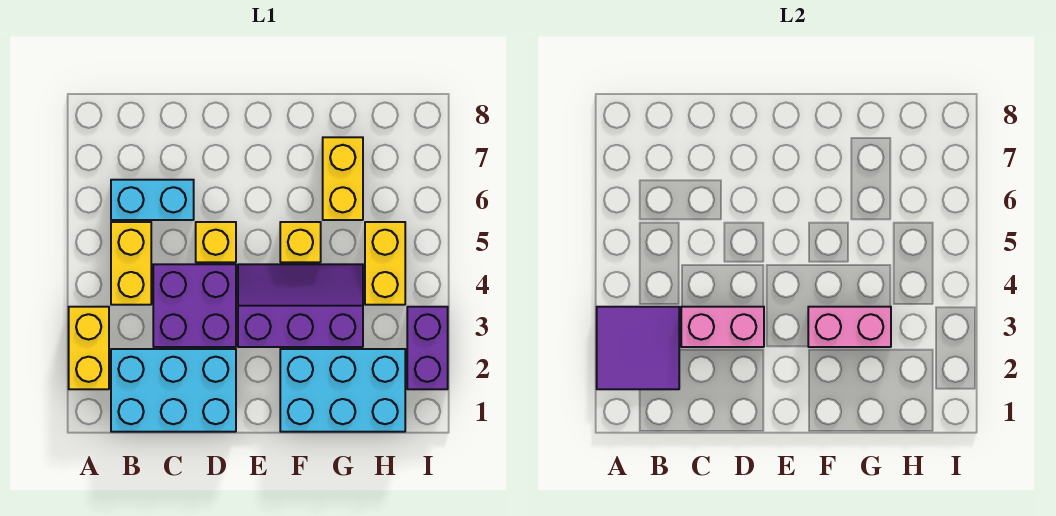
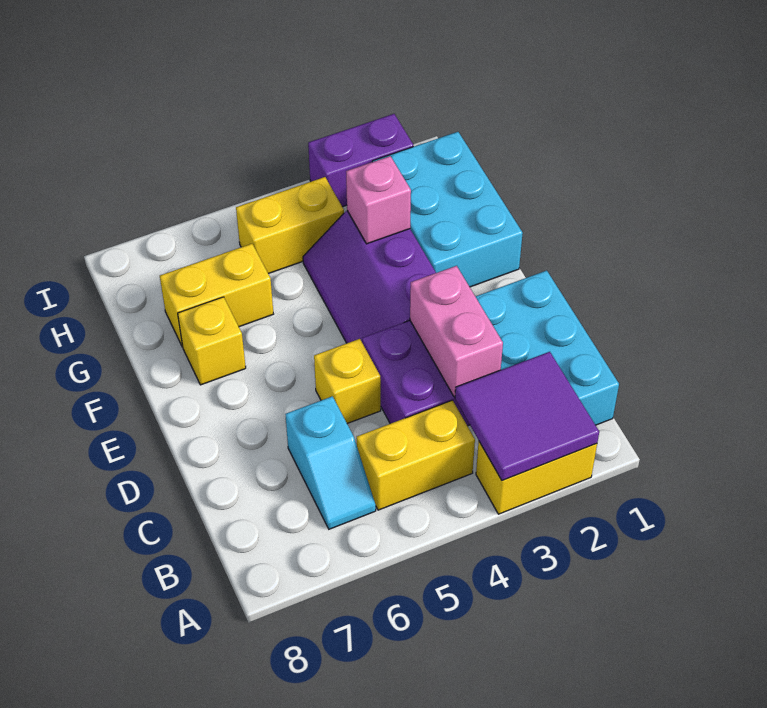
cyan brick B6:C6 level 1 -> cyan slope B6:C6 level 1 top C
pink brick F3:G3 level 2 -> pink brick G3 level 2
yellow brick F5 level 1 -> yellow brick F7 level 1

